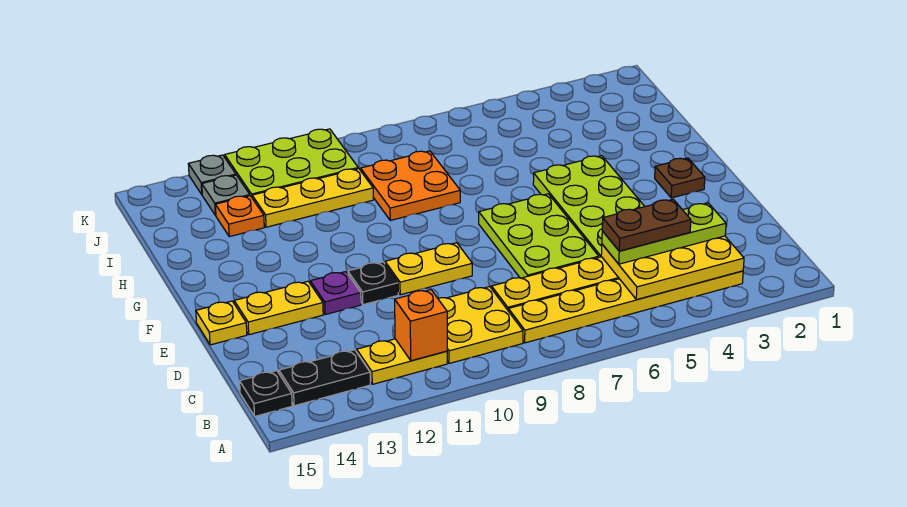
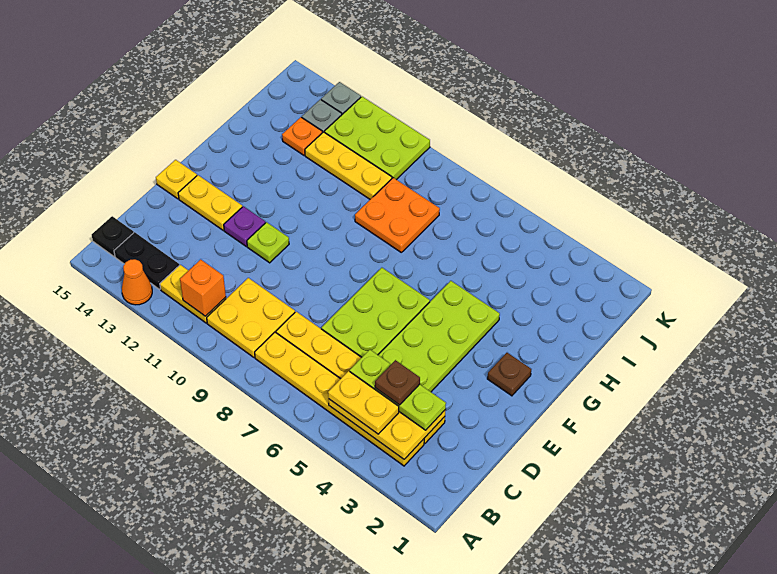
none -> orange cone A13 level 1
brown plate C4:C5 level 4 -> brown plate C4 level 4
yellow plate E9:E10 level 1 -> yellow plate B4:B5 level 3
black plate E11 level 1 -> lime plate E11 level 1

